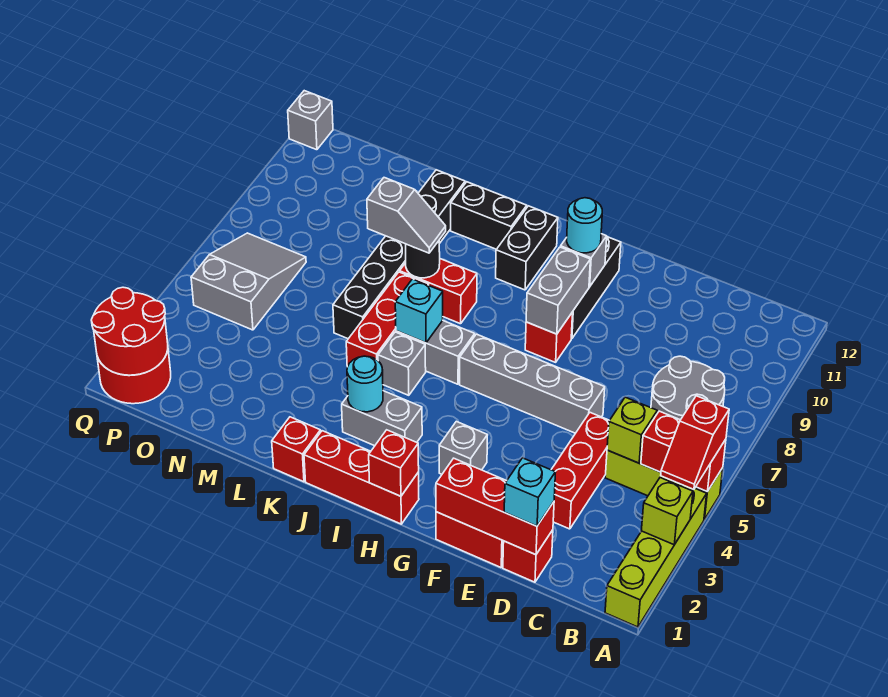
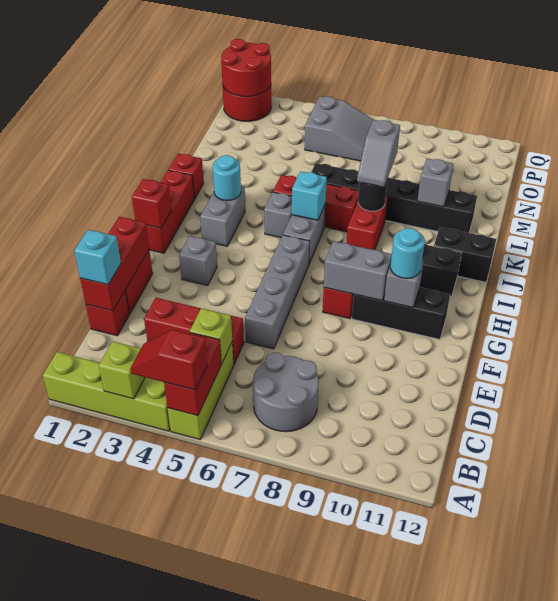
black brick J11:K11 level 1 -> black brick J11:J12 level 1
grey brick Q12 level 1 -> grey brick L10 level 2

